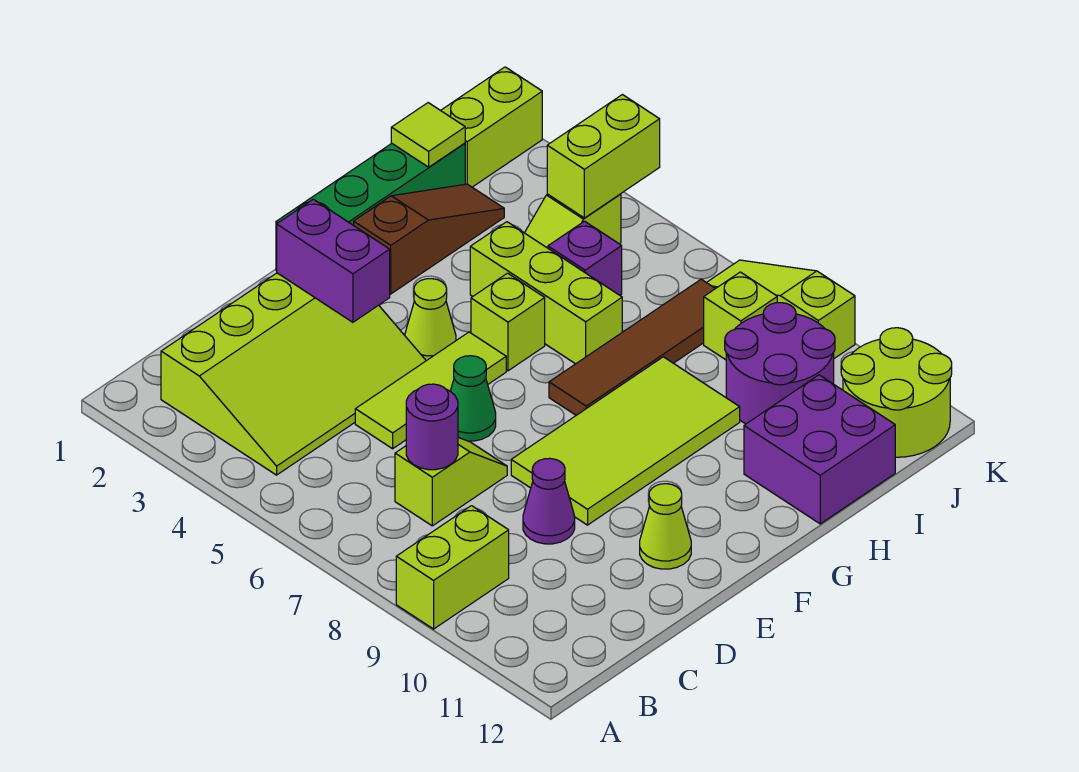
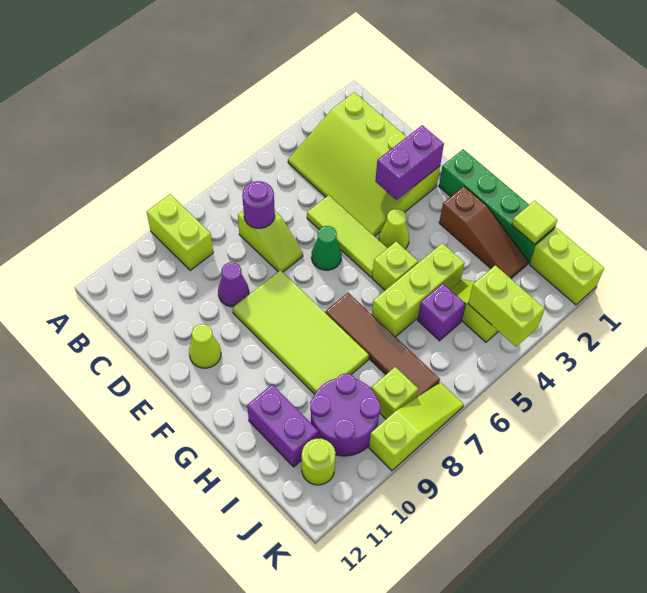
purple brick H11:I12 level 1 -> purple brick H11:I11 level 1
lime round brick J11:K12 level 1 -> lime round brick J11 level 1

